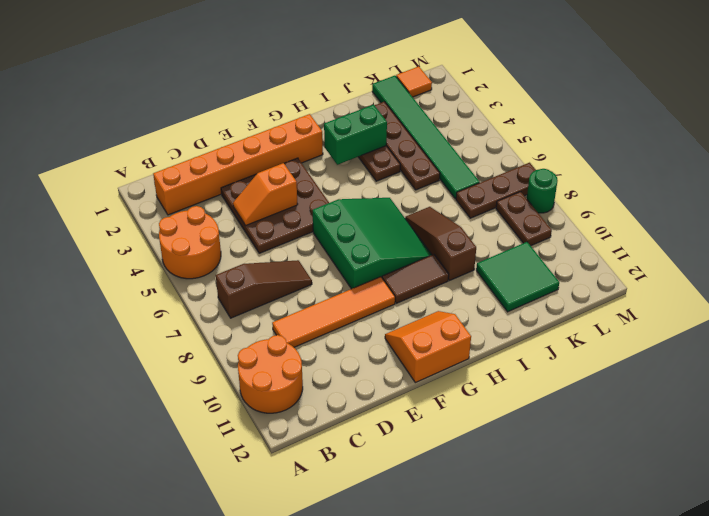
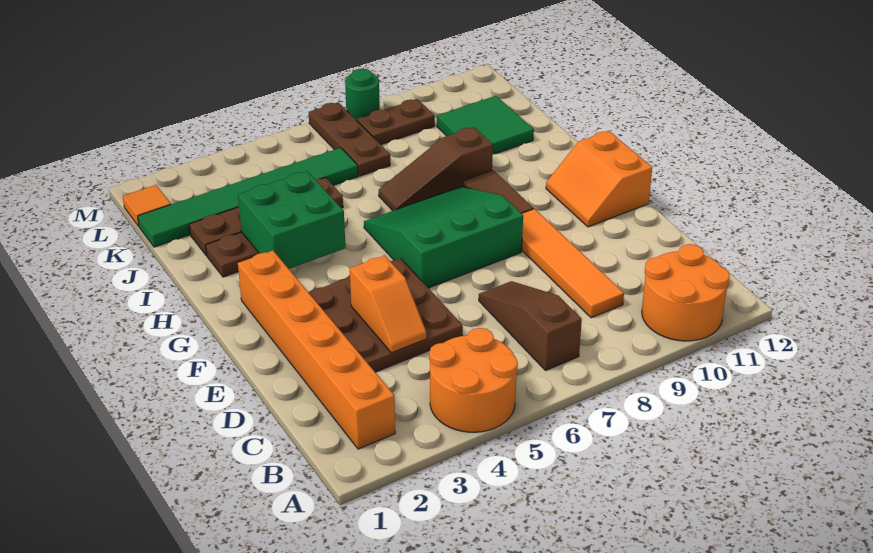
green brick H3:I3 level 2 -> green brick H3:I4 level 2

